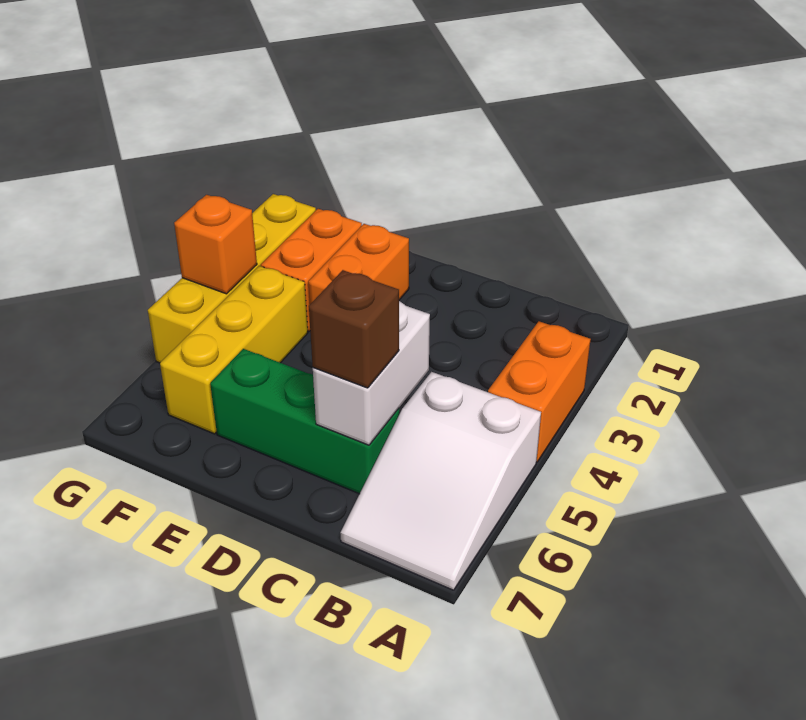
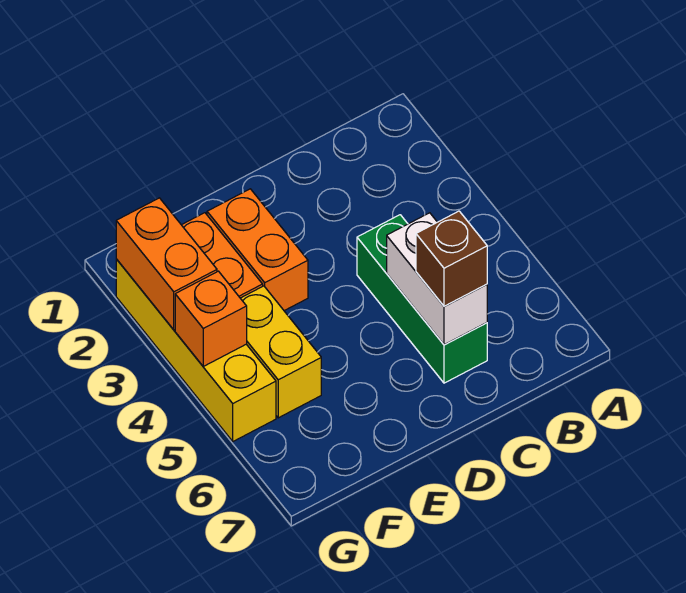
orange brick A3:A4 level 1 -> orange brick G2:G3 level 2
white slope A5:B7 level 1 top 5 -> none
green brick C6:E6 level 1 -> green brick C4:C6 level 1
yellow brick F4:F6 level 1 -> yellow brick F4:F5 level 1

